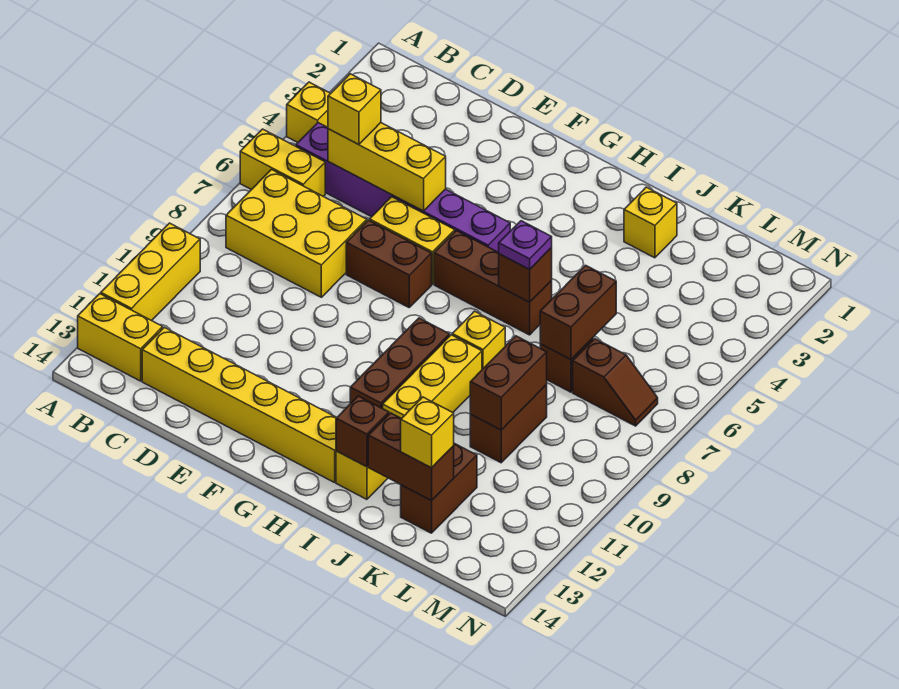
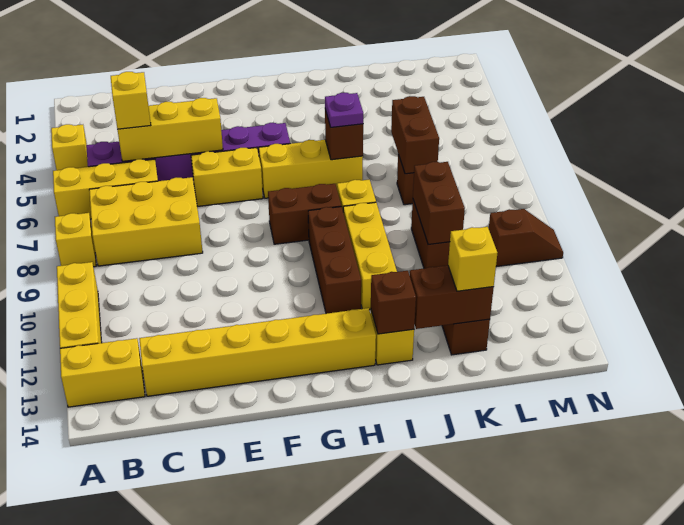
yellow brick A6:B6 level 1 -> yellow brick A6:C6 level 1
brown brick E7:F7 level 1 -> brown brick G8:H8 level 1
brown brick G6:I6 level 1 -> yellow brick G6:I6 level 1
yellow brick J2 level 1 -> yellow brick A8 level 1
brown slope L7:M7 level 1 top L -> brown slope M10:N10 level 1 top M

